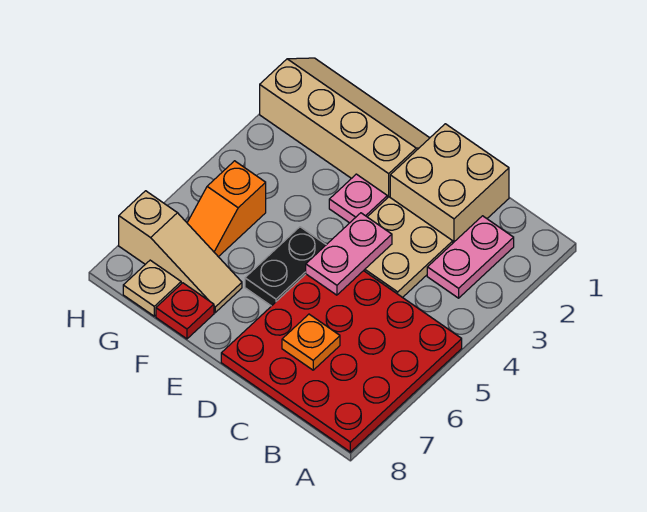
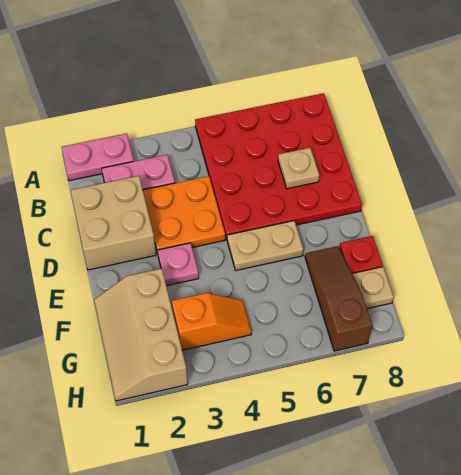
tan plate C3:D4 level 1 -> orange plate C3:D4 level 1
orange plate C7 level 2 -> tan plate C7 level 2
pink plate D4:D5 level 2 -> pink plate A1:A2 level 1
tan slope E1:H2 level 1 top 2 -> tan slope F1:H2 level 1 top 2
black plate E5:E6 level 1 -> tan plate E5:E6 level 1
tan slope F7:H7 level 1 top H -> brown slope F7:H7 level 1 top H
orange slope G5:G6 level 1 top 5 -> orange slope G3:G4 level 1 top 3

